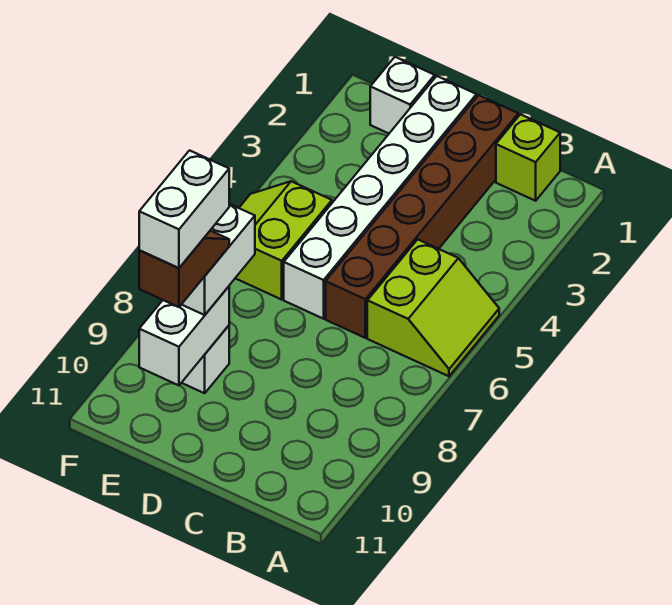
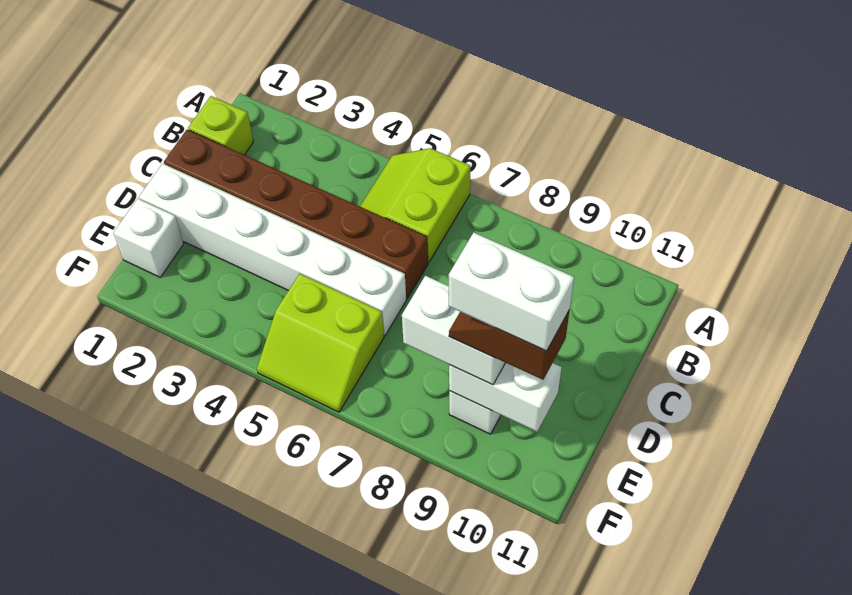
lime slope A5:B6 level 1 top B -> lime slope A5:B6 level 1 top 6

